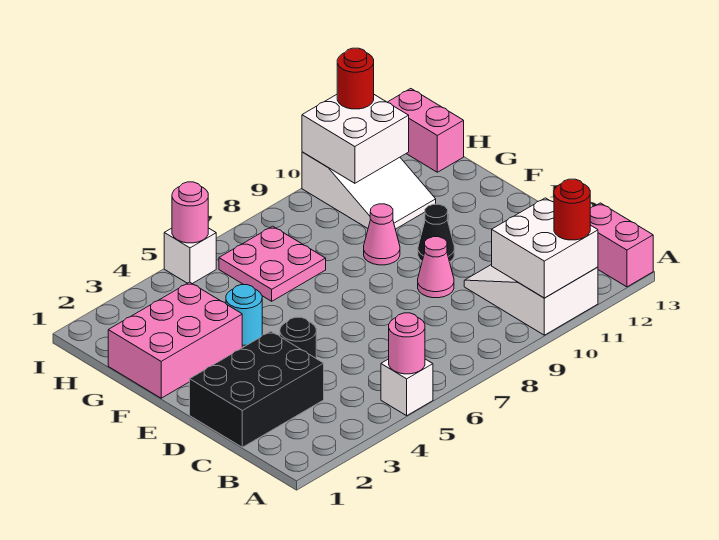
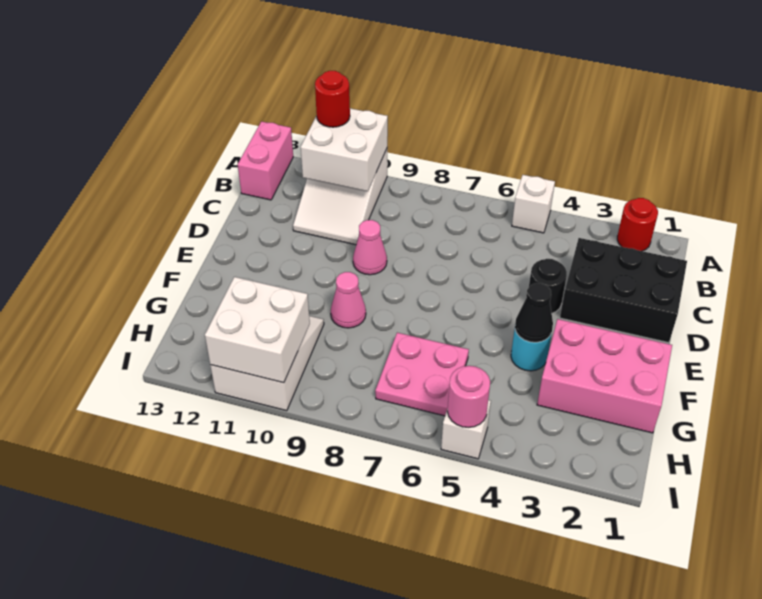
pink round brick A5 level 2 -> none
black cone E10 level 1 -> black cone F4 level 2
pink brick H13:I13 level 1 -> none
red round brick I11 level 3 -> red round brick A2 level 1

